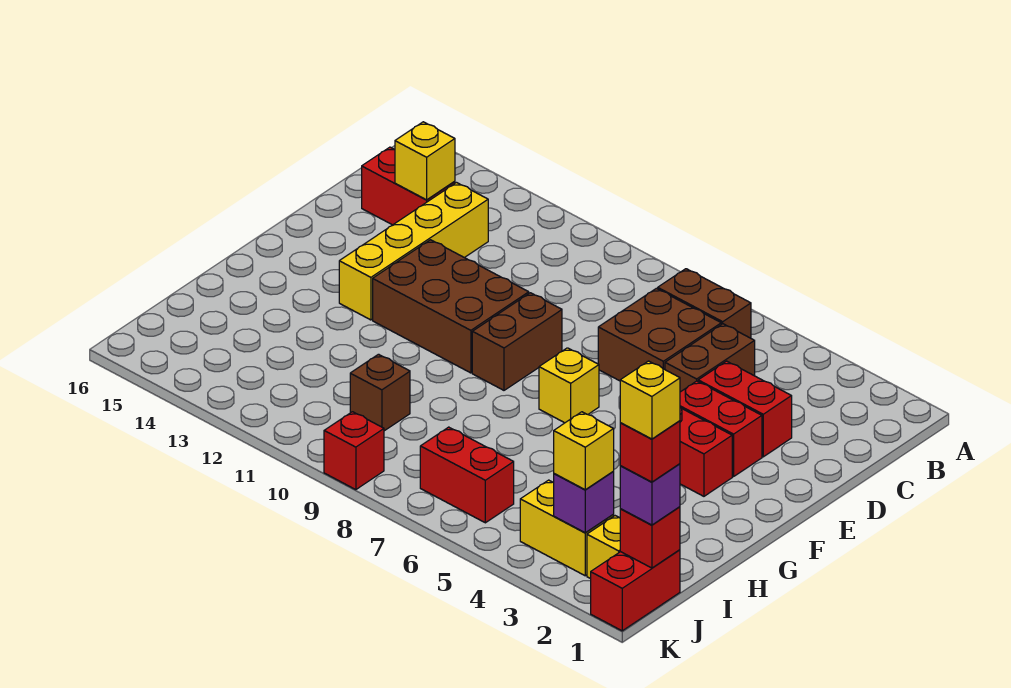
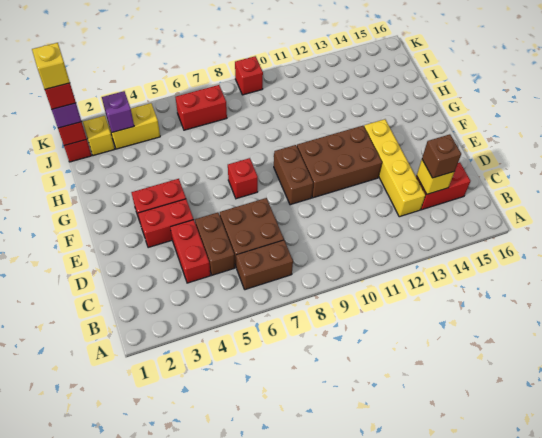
red brick D3:D4 level 1 -> red brick C4:D4 level 1
yellow brick F7 level 1 -> red brick F7 level 1
brown brick I10 level 1 -> brown brick C14 level 3
yellow brick J3 level 3 -> none

